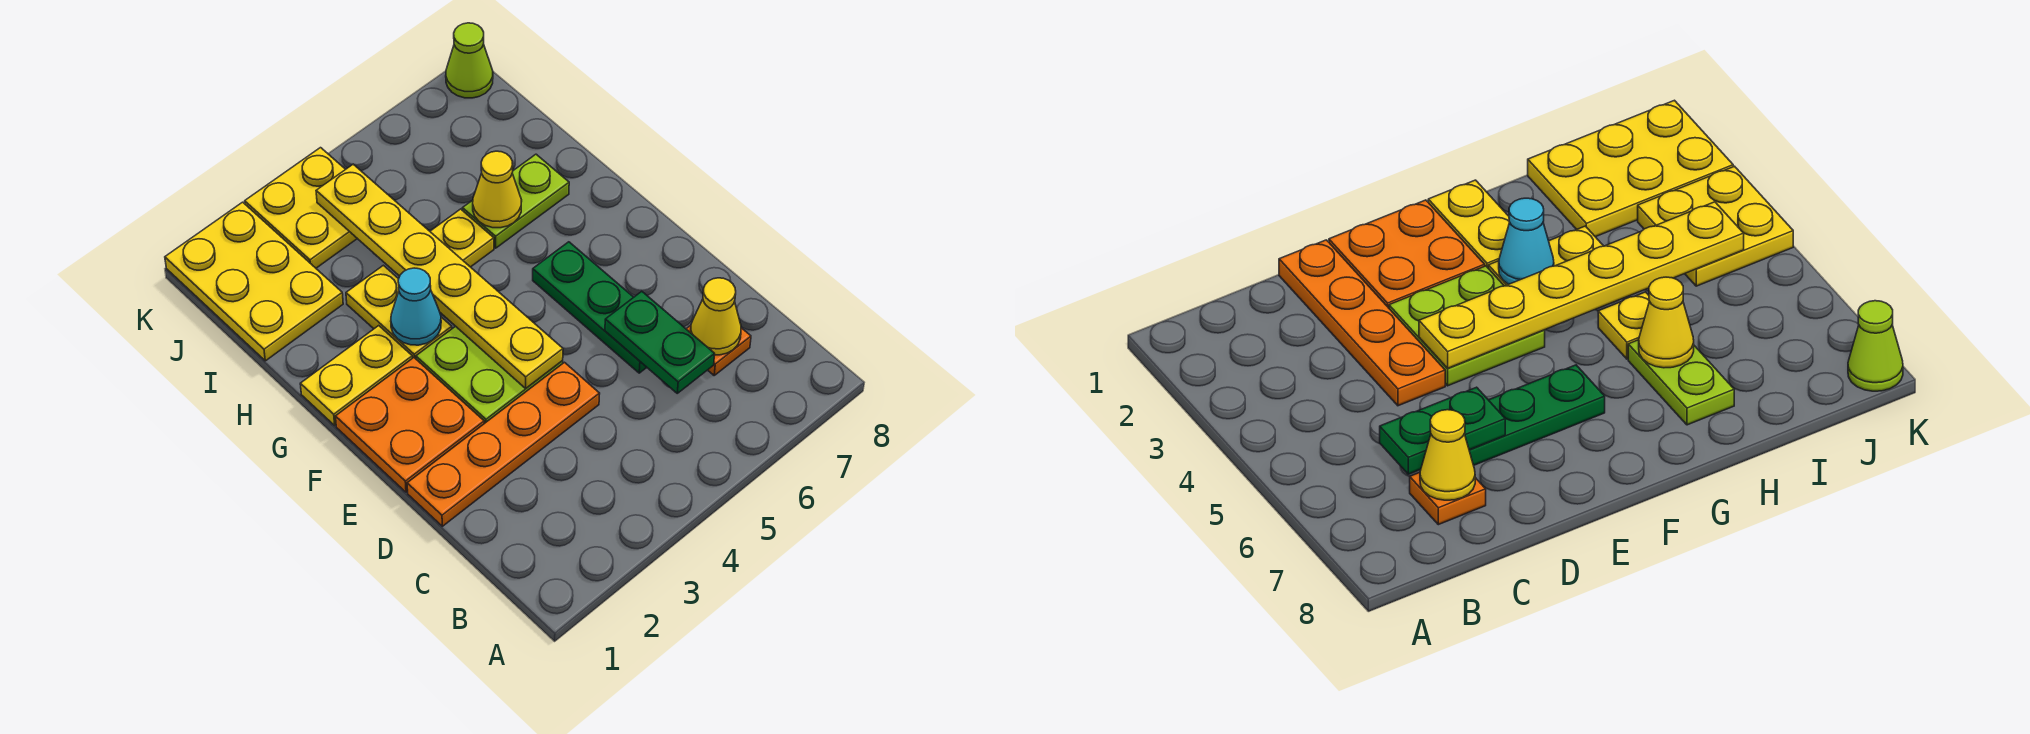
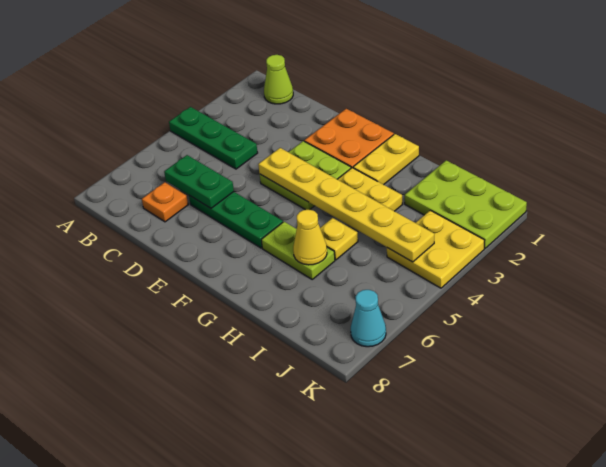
none -> green plate A4:C4 level 1
yellow cone C7 level 2 -> none
orange plate D1:D4 level 1 -> none
cyan cone G3 level 2 -> cyan cone K7 level 1
lime plate H6:H7 level 1 -> lime plate G6:H6 level 1
yellow plate I1:K2 level 1 -> lime plate I1:K2 level 1
lime cone K8 level 1 -> lime cone B1 level 1

